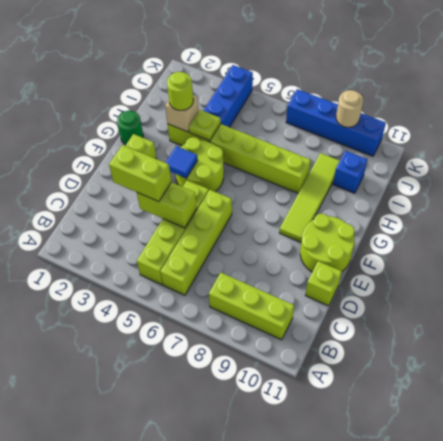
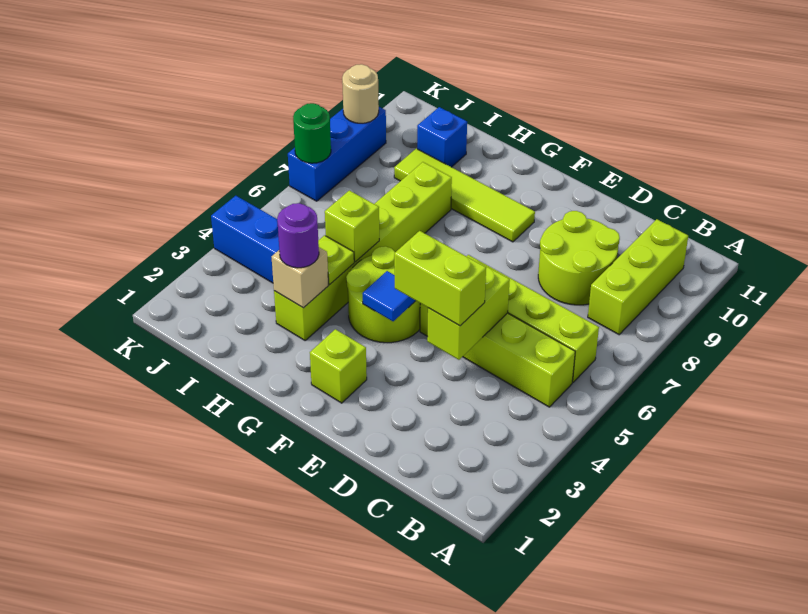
lime brick D3:D4 level 3 -> lime brick D4:E4 level 3
lime brick D11 level 1 -> lime brick H5 level 2
lime round brick E10:F11 level 1 -> lime round brick C8:D9 level 1
green round brick G1 level 1 -> green round brick K7 level 2
lime round brick H3 level 3 -> purple round brick H3 level 3
blue brick K7:K10 level 1 -> blue brick K7:K9 level 1

